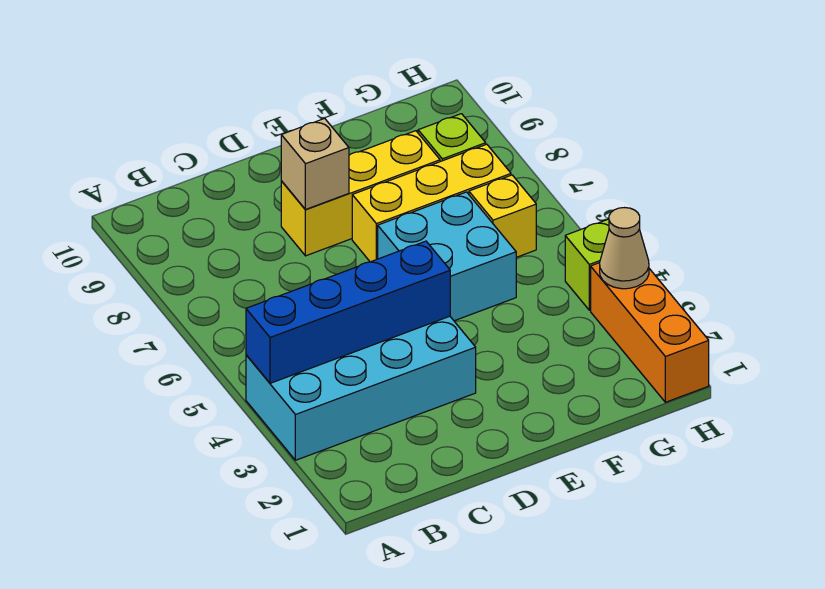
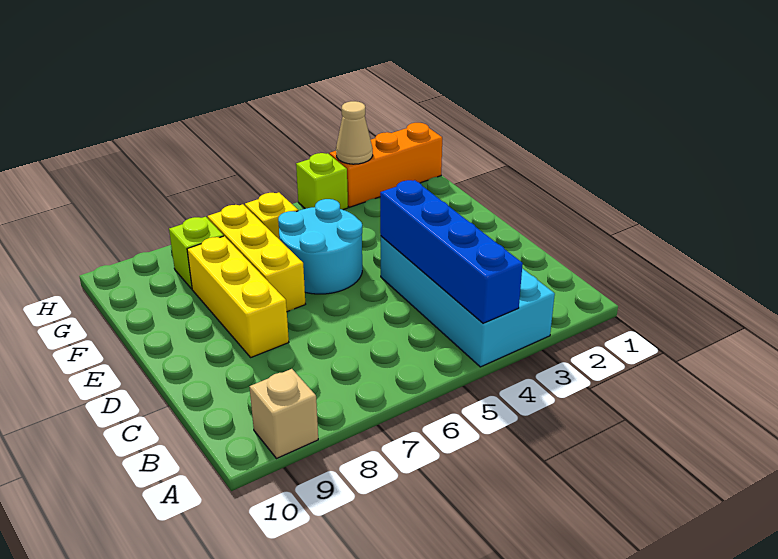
tan brick D8 level 2 -> tan brick A9 level 1
cyan brick E5:F6 level 1 -> cyan round brick E5:F6 level 1

